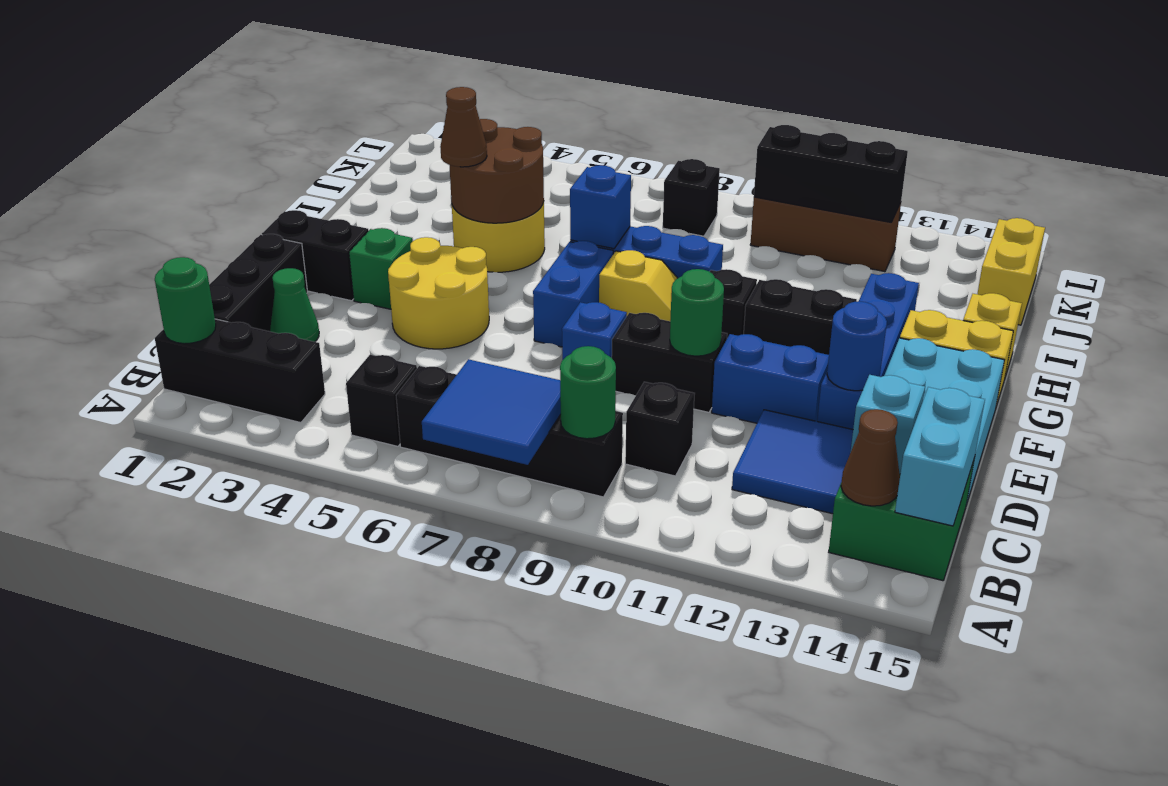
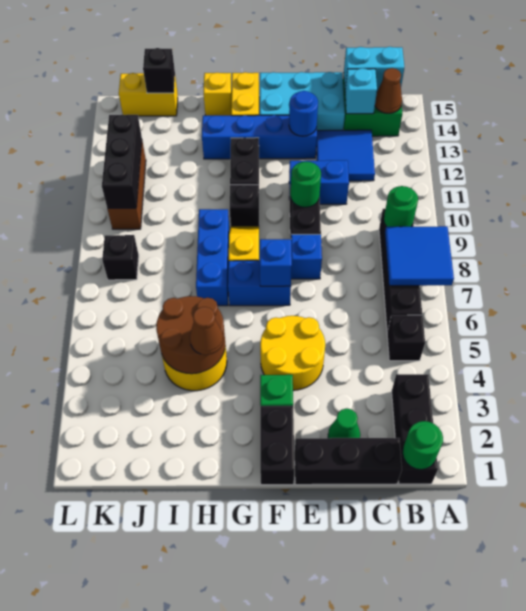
black brick C10 level 1 -> black brick J15 level 2
blue brick E11:E12 level 1 -> blue brick D11:E11 level 1
blue brick H7 level 2 -> blue brick F7 level 2

